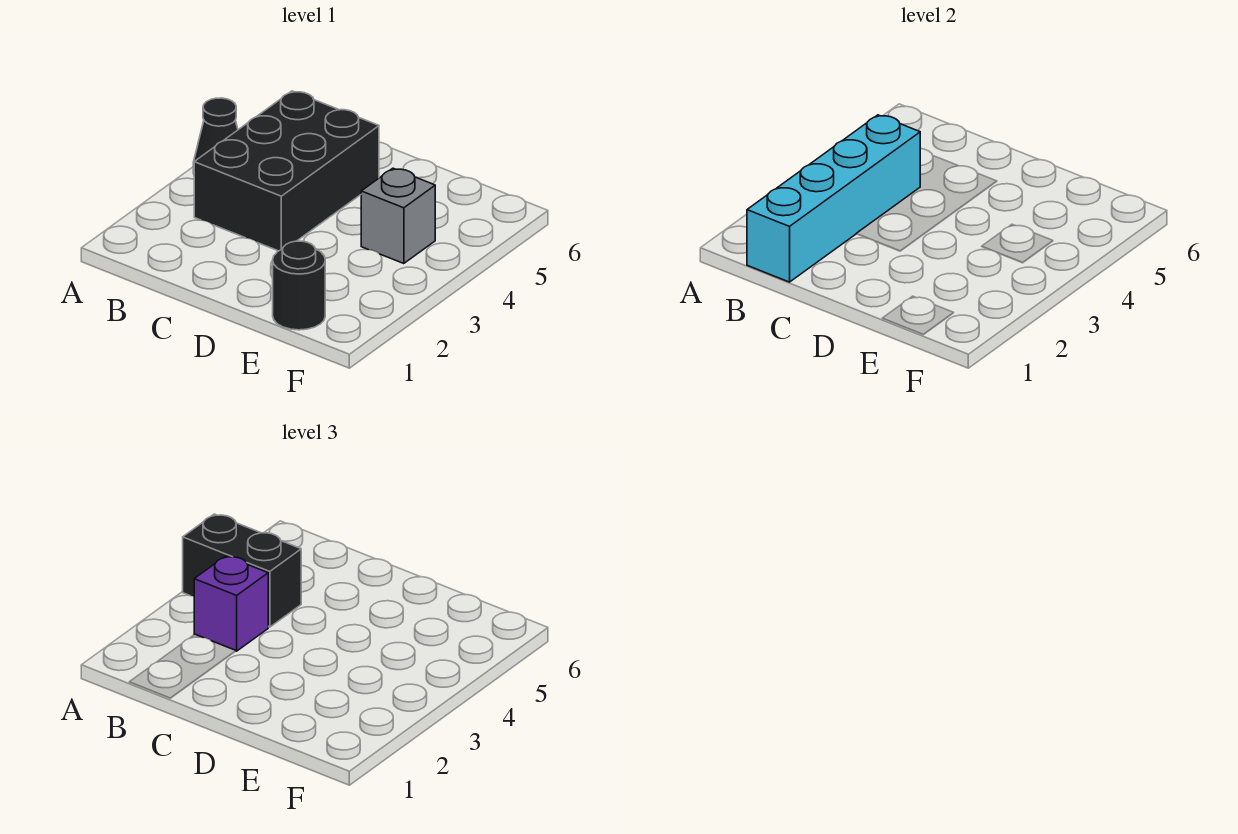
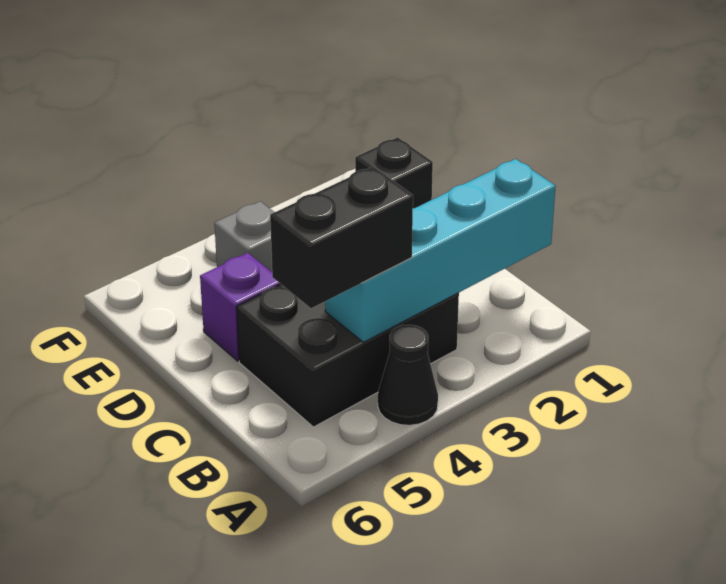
black brick A4:B4 level 3 -> black brick B4:B5 level 3
purple brick B3 level 3 -> purple brick D5 level 1
black round brick E1 level 1 -> black brick E1 level 1

